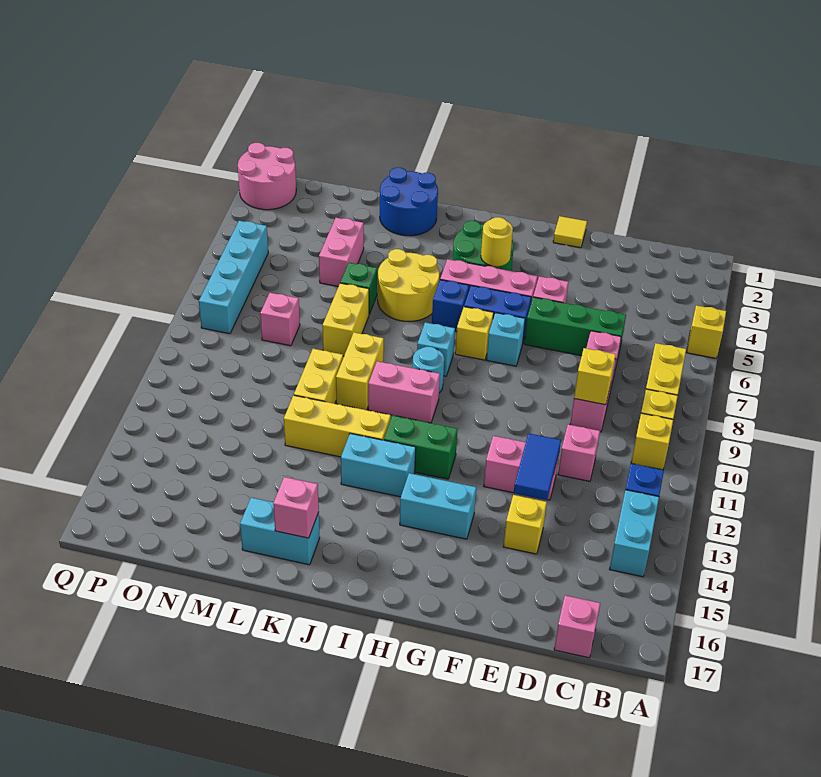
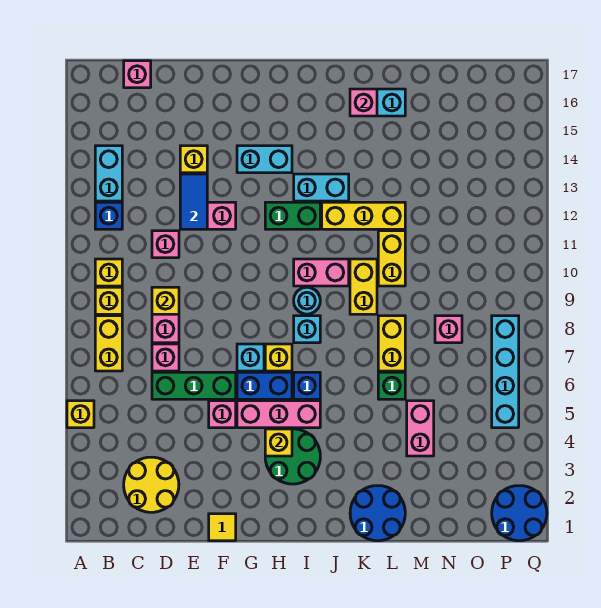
yellow round brick H4 level 2 -> yellow brick H4 level 2
yellow round brick J5:K6 level 1 -> yellow round brick C2:D3 level 1
pink round brick P1:Q2 level 1 -> blue round brick P1:Q2 level 1

